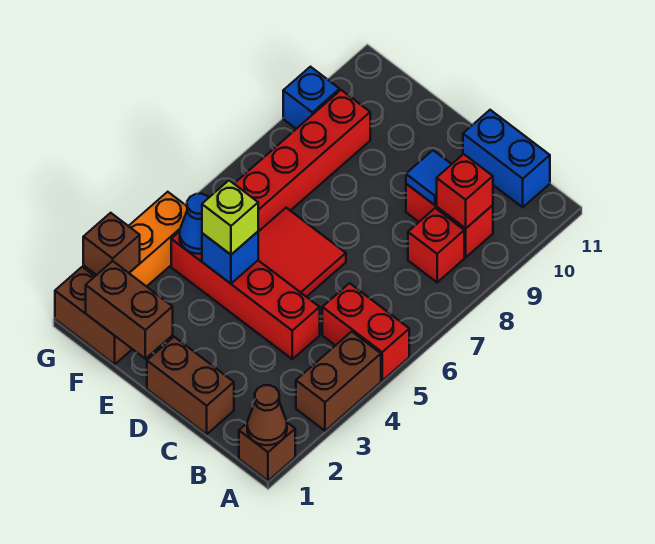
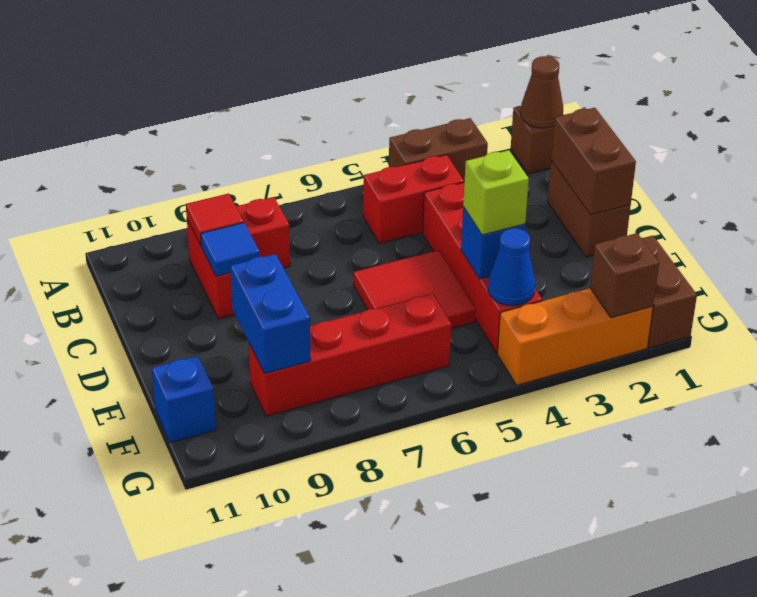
red brick A5:B5 level 1 -> red brick B4:B5 level 1
red brick B9 level 2 -> red tile B9 level 2
blue brick B11:C11 level 1 -> blue brick E9:F9 level 2
brown brick E1:F1 level 2 -> brown brick C1:D1 level 2
blue brick G9 level 1 -> blue brick F11 level 1

